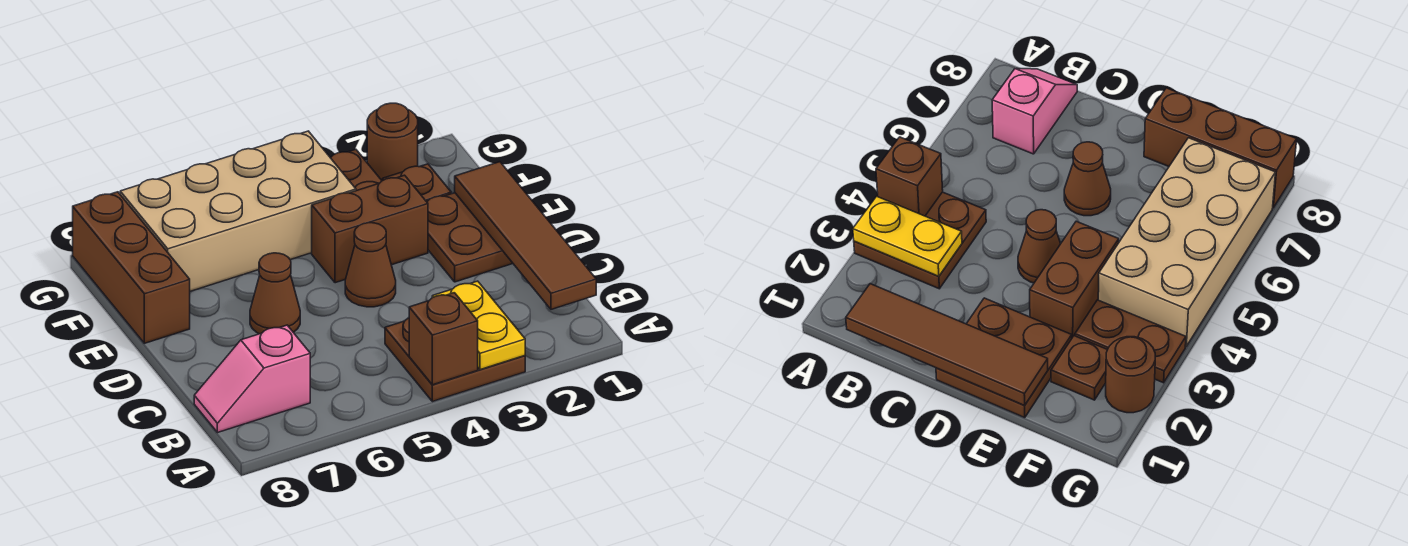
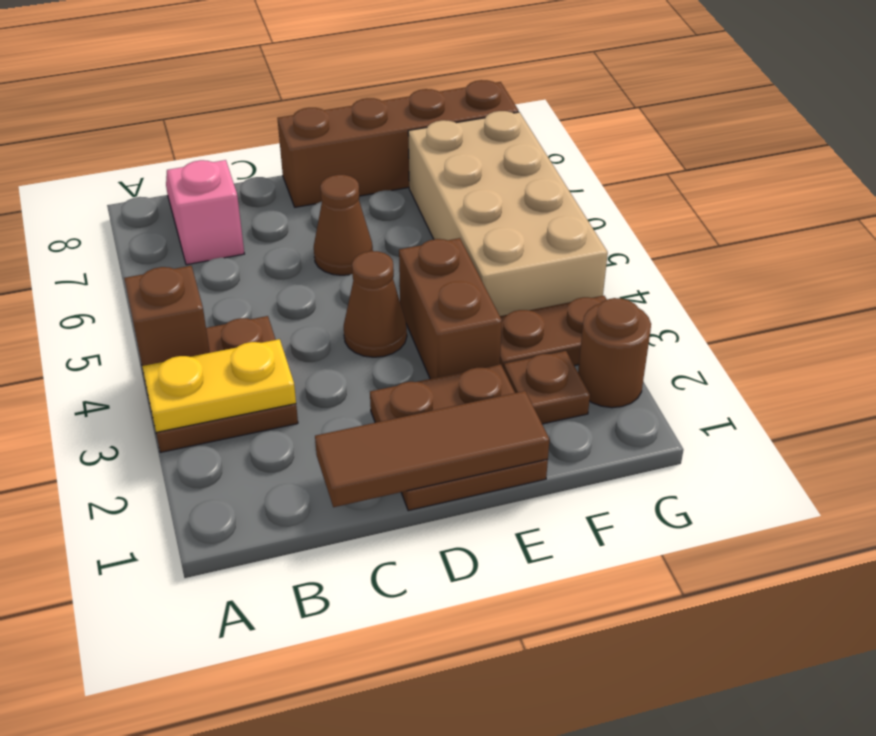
brown tile B1:E1 level 2 -> brown tile C1:E1 level 2
brown brick E8:G8 level 1 -> brown brick D8:G8 level 1

